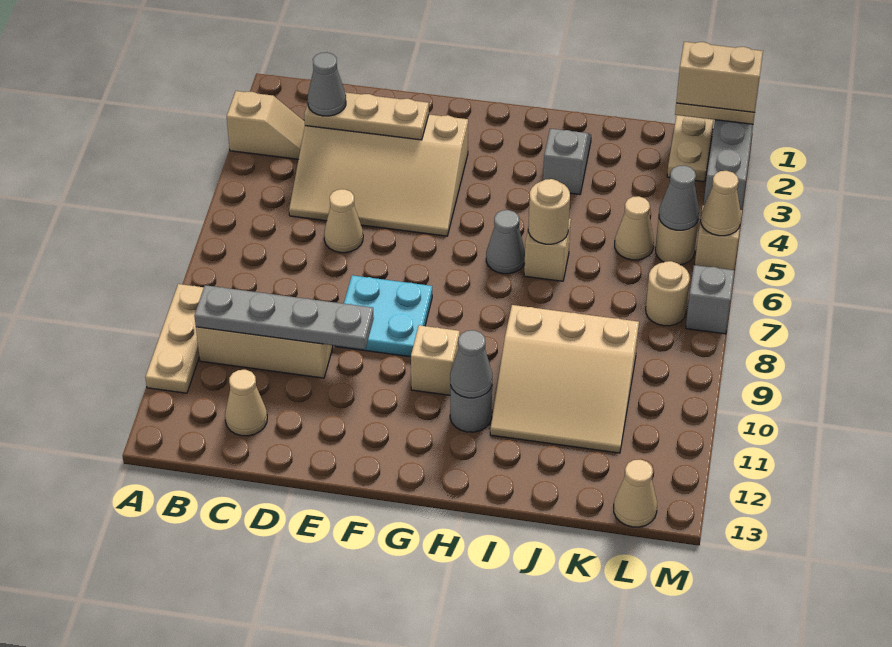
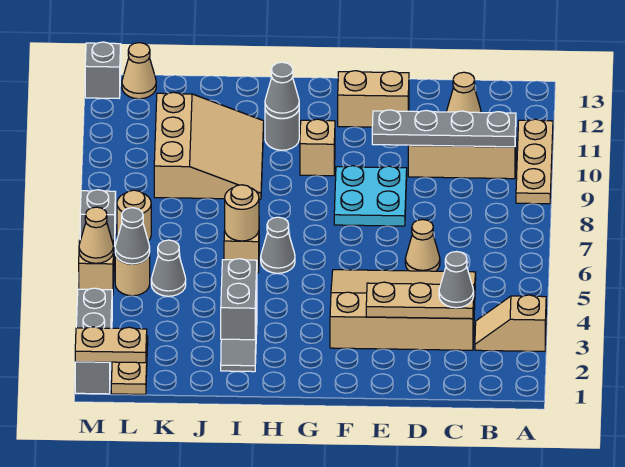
none -> grey brick I2:I3 level 2
tan slope I9:K11 level 1 top 9 -> tan slope I9:K11 level 1 top K
tan cone K5 level 1 -> grey cone K5 level 1
tan brick L1:M1 level 3 -> tan brick E12:F12 level 1
none -> grey brick M13 level 1

